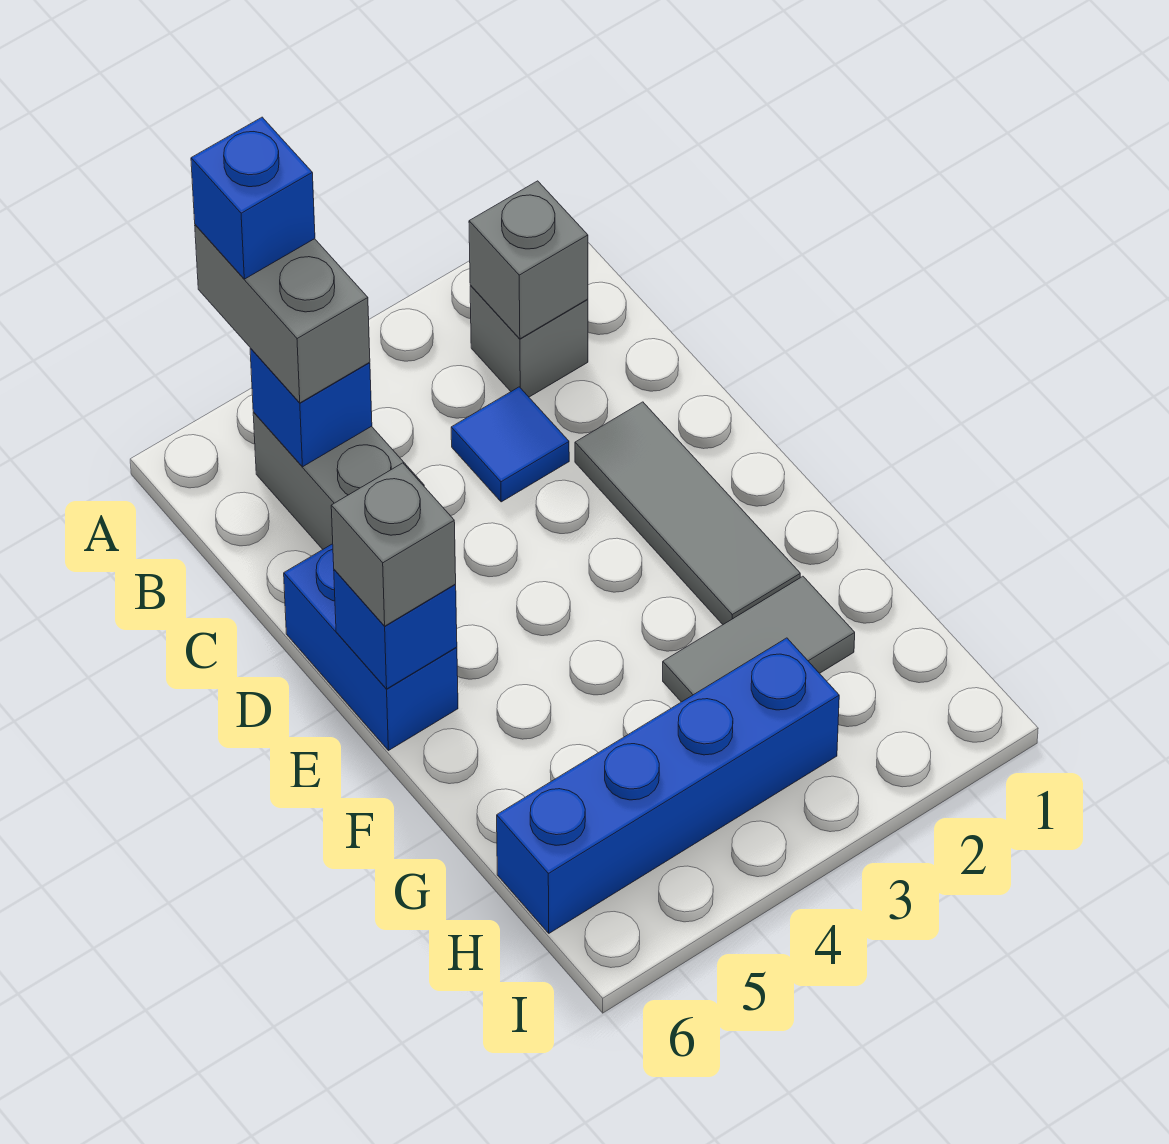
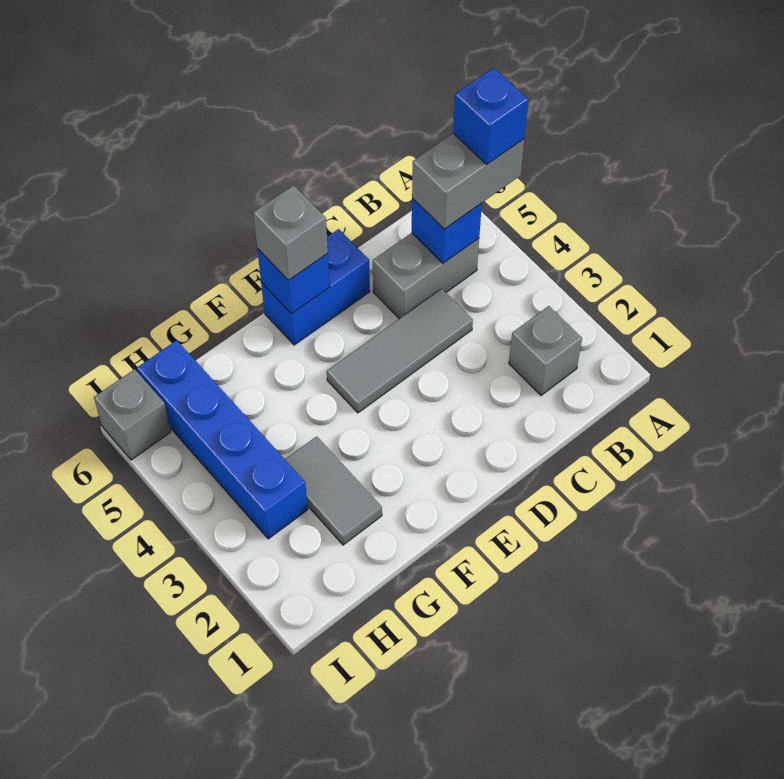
grey brick B2 level 2 -> grey brick I6 level 1
blue tile C3 level 1 -> none
grey tile D2:F2 level 1 -> grey tile C4:E4 level 1

